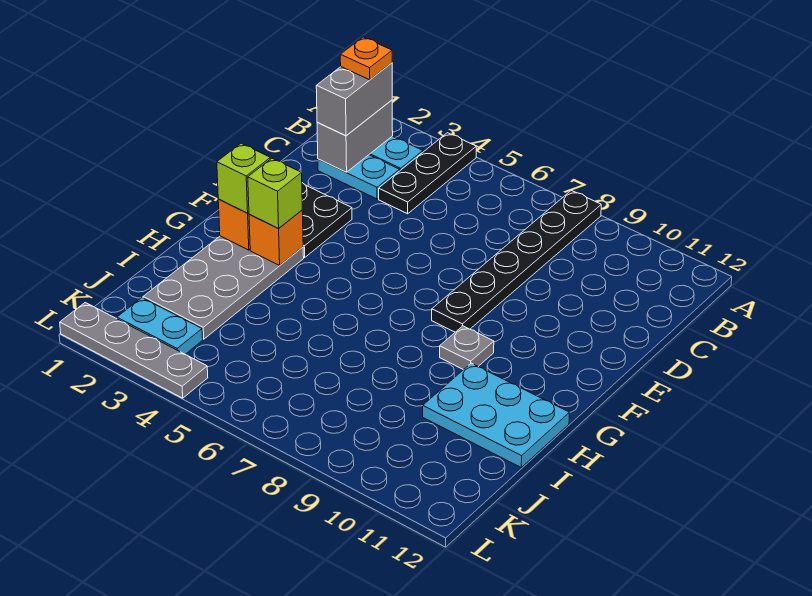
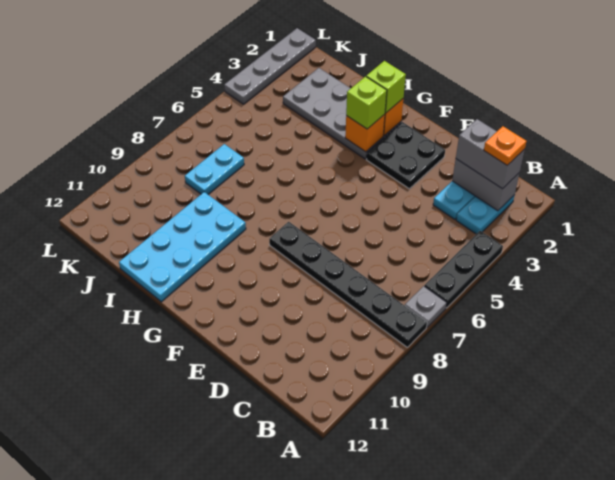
black plate A4:C4 level 1 -> black plate A4:A6 level 1
grey plate G9 level 1 -> grey plate A7 level 1
cyan plate H10:I12 level 1 -> cyan plate H9:I12 level 1
cyan plate K2:K3 level 1 -> cyan plate J7:J8 level 1

